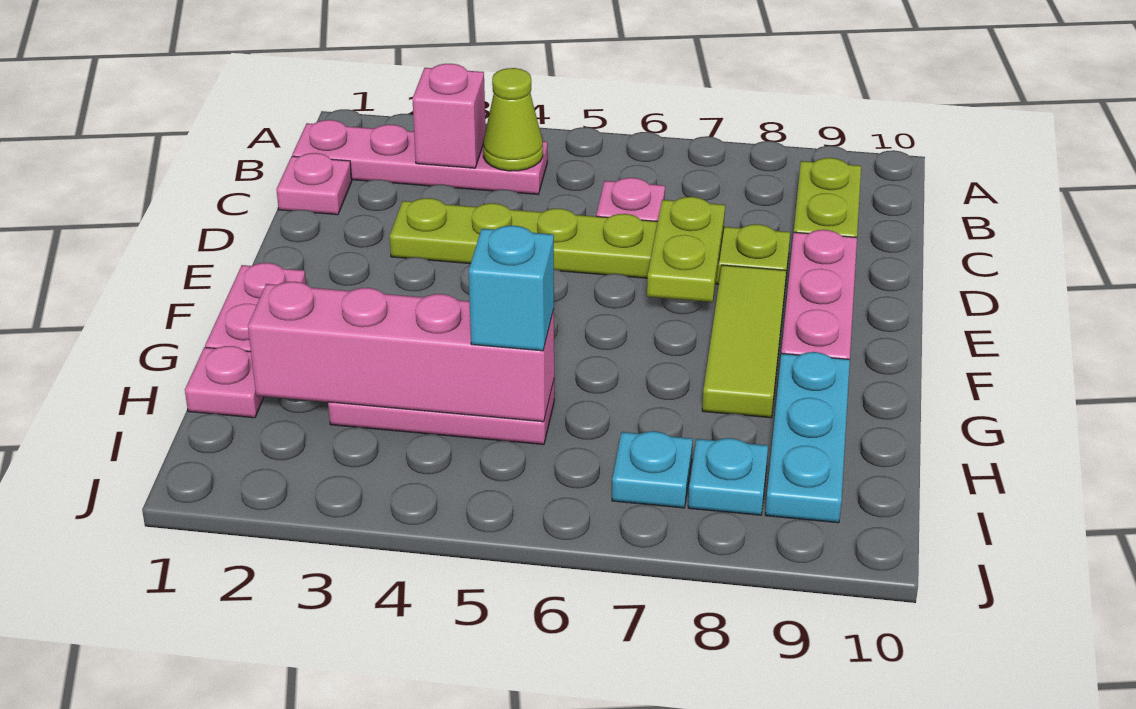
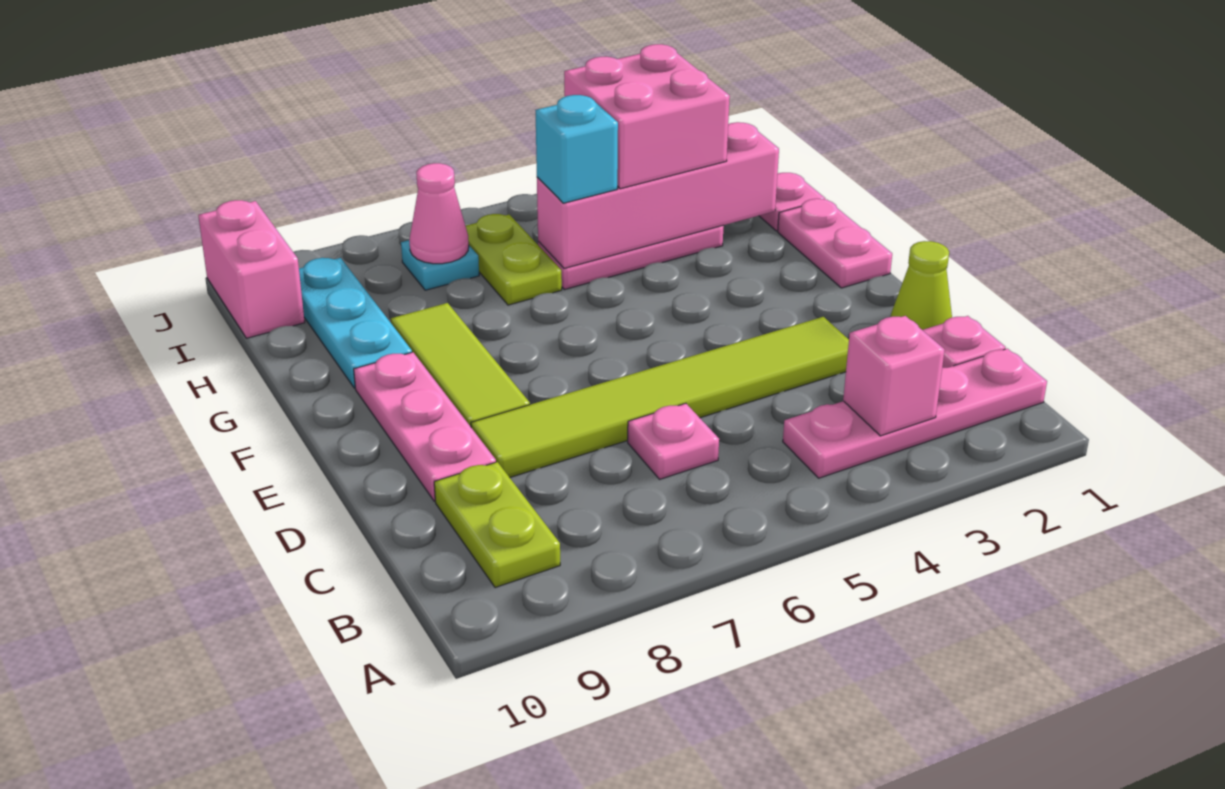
lime cone B4 level 2 -> lime cone D1 level 1
lime plate D3:D8 level 1 -> lime tile D3:D8 level 1
lime plate D7:E7 level 2 -> lime plate H6:I6 level 1
none -> pink brick H3:I4 level 3
none -> pink cone I7 level 2
cyan plate I8 level 1 -> none
none -> pink brick I10:J10 level 1

